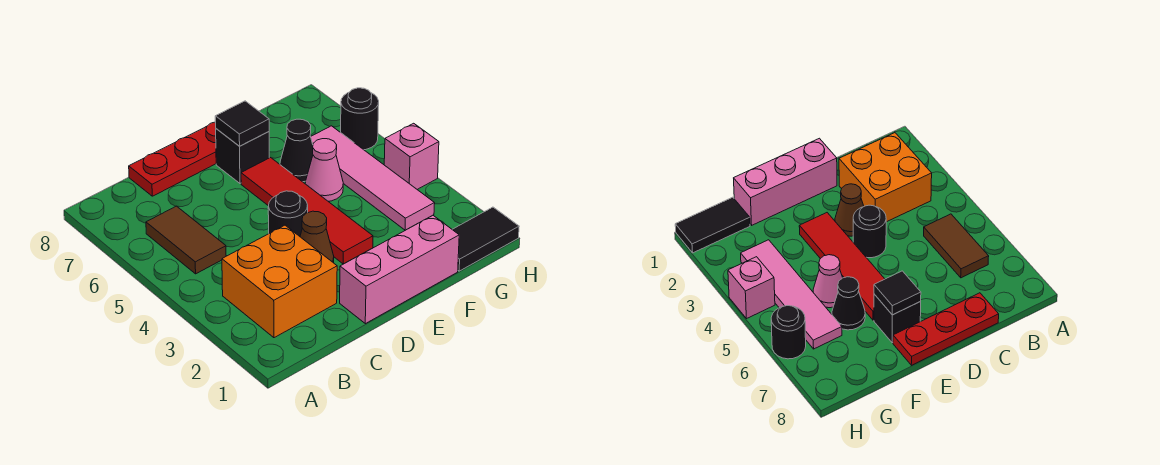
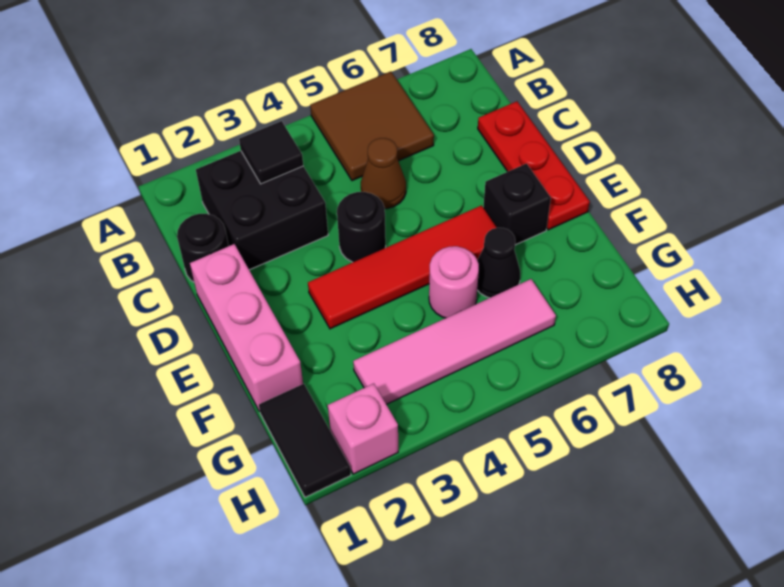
orange brick B2:C3 level 1 -> black brick B2:C3 level 1
brown tile B5:B6 level 1 -> brown tile A5:B6 level 1
brown cone D3 level 1 -> brown cone C5 level 1
black tile E7 level 2 -> black tile B3 level 2
pink cone F5 level 1 -> pink round brick F5 level 1
pink brick H4 level 1 -> pink brick H2 level 1
black round brick H6 level 1 -> black round brick C1 level 1

